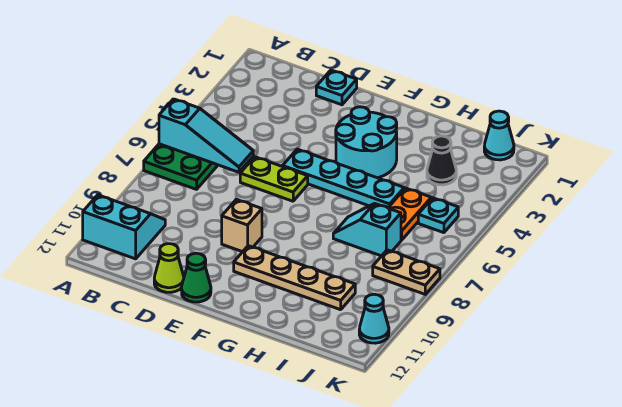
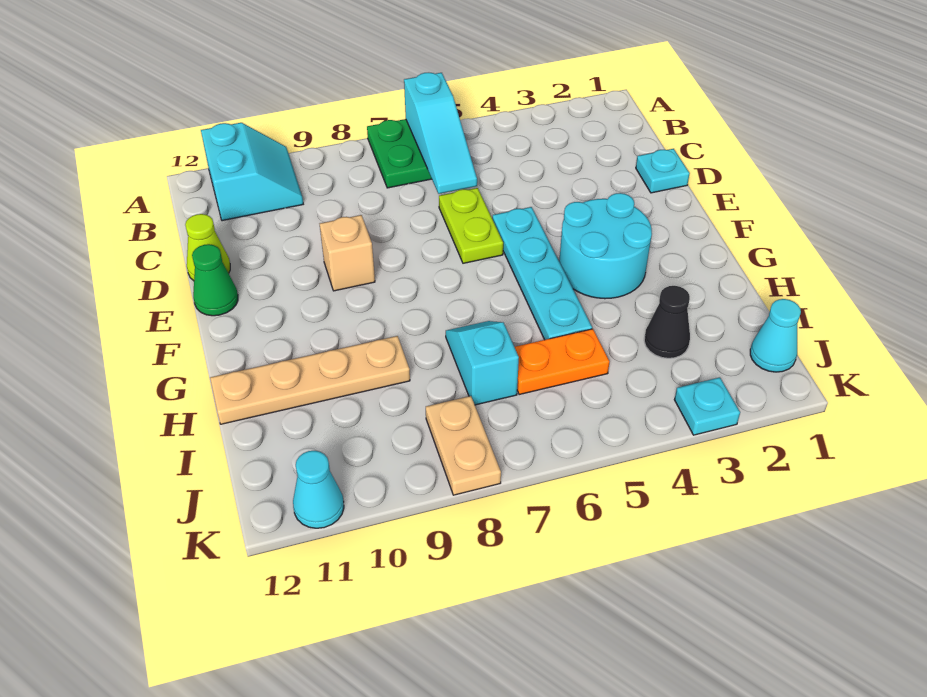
tan plate F10:I10 level 1 -> tan plate H9:H12 level 1
cyan plate J5 level 1 -> cyan plate K3 level 1

